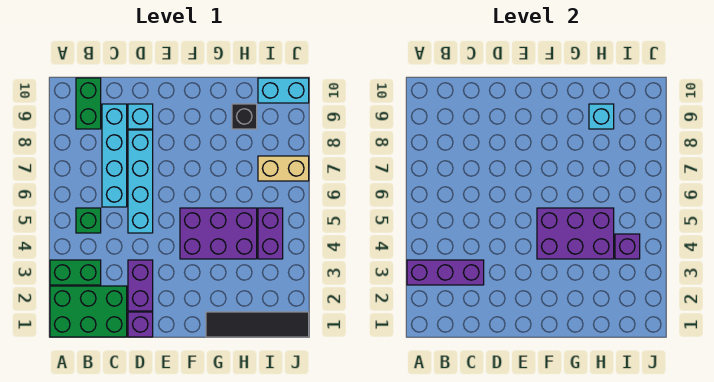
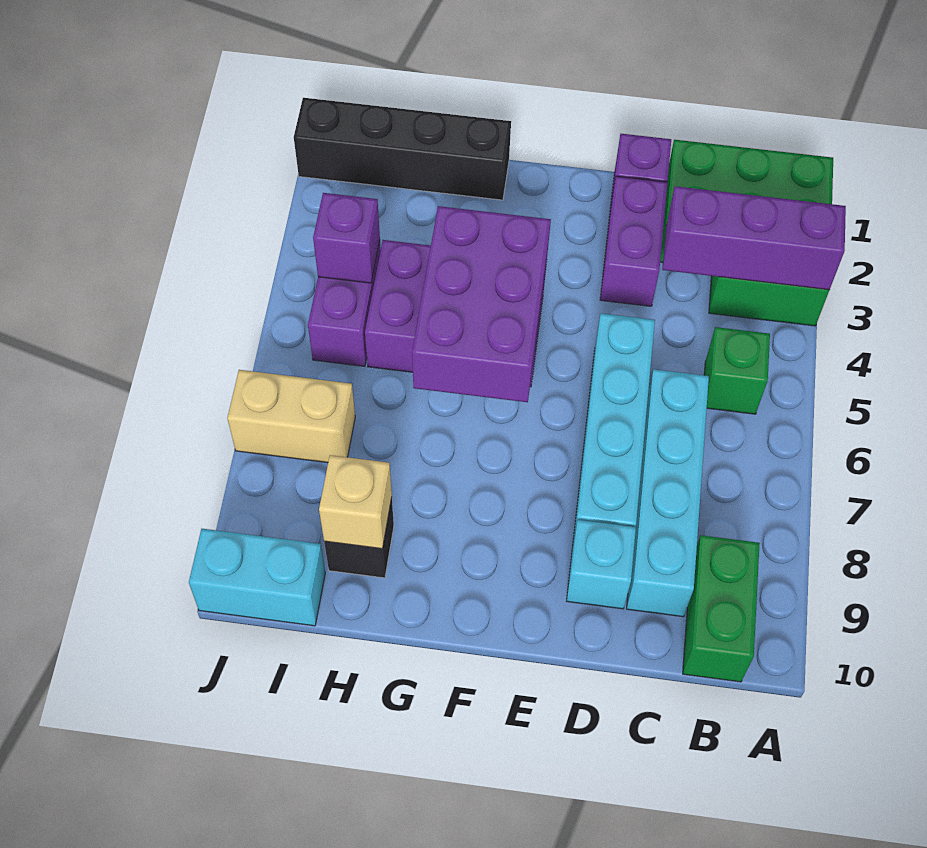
purple brick F4:H5 level 2 -> purple brick F4:G6 level 2
black tile G1:J1 level 1 -> black brick G1:J1 level 1
cyan brick H9 level 2 -> tan brick H9 level 2

